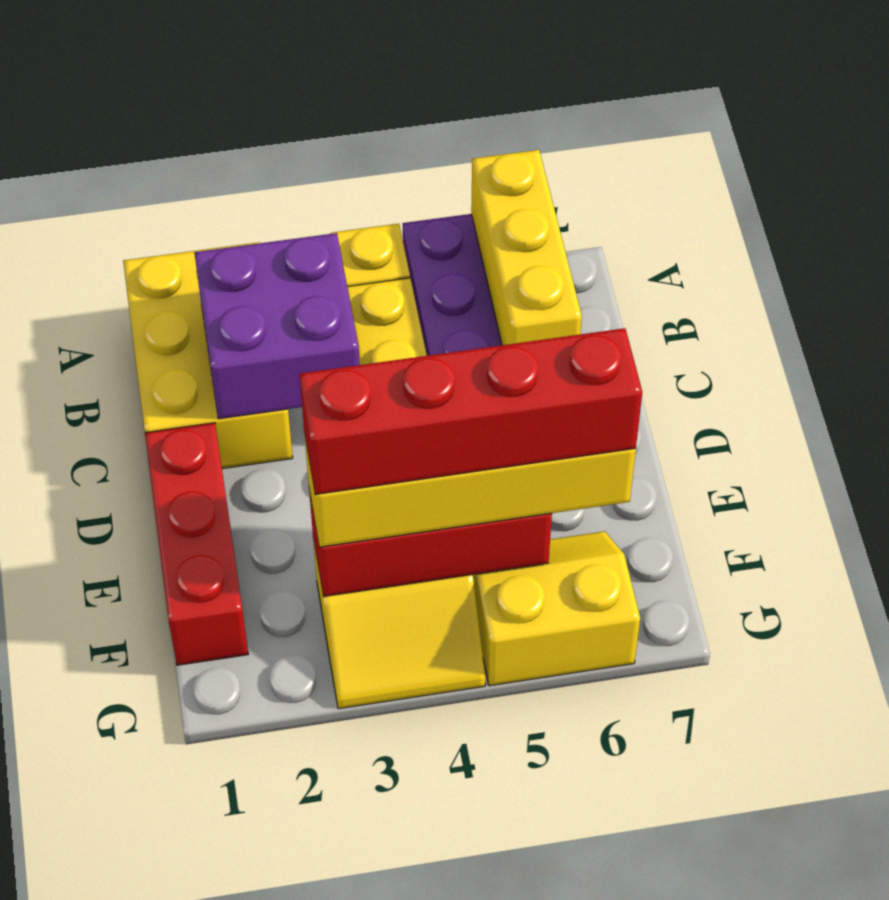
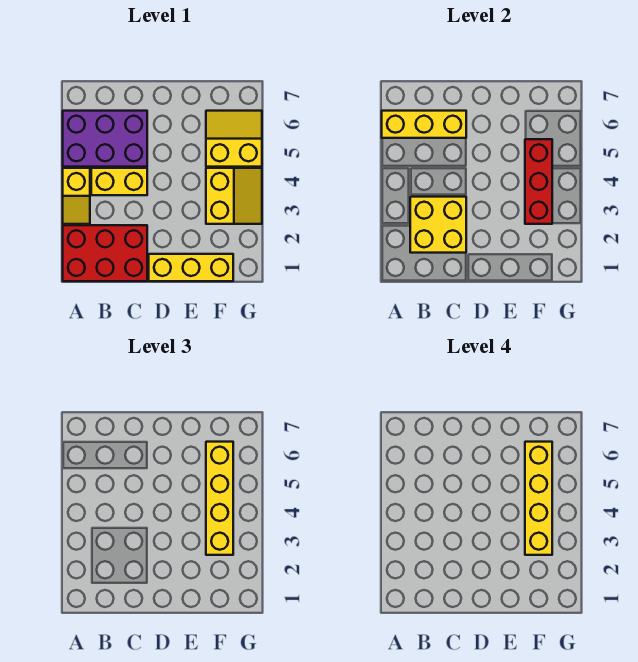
yellow brick A1:C2 level 1 -> red brick A1:C2 level 1
purple brick B2:C3 level 2 -> yellow brick B2:C3 level 2
red brick D1:F1 level 1 -> yellow brick D1:F1 level 1
red brick F3:F6 level 4 -> yellow brick F3:F6 level 4
yellow slope F5:G6 level 1 top G -> yellow slope F5:G6 level 1 top 5

